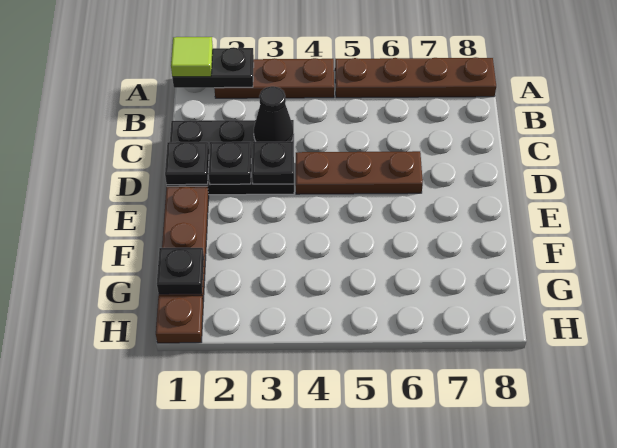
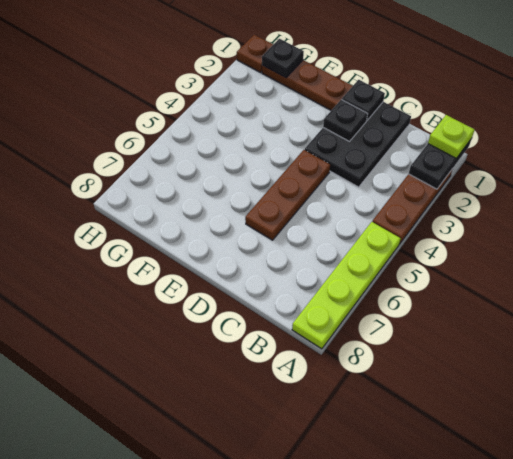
lime tile A1 level 3 -> lime plate A1 level 3
brown plate A5:A8 level 1 -> lime plate A5:A8 level 1
black cone C3 level 2 -> none
black plate D3 level 2 -> none

